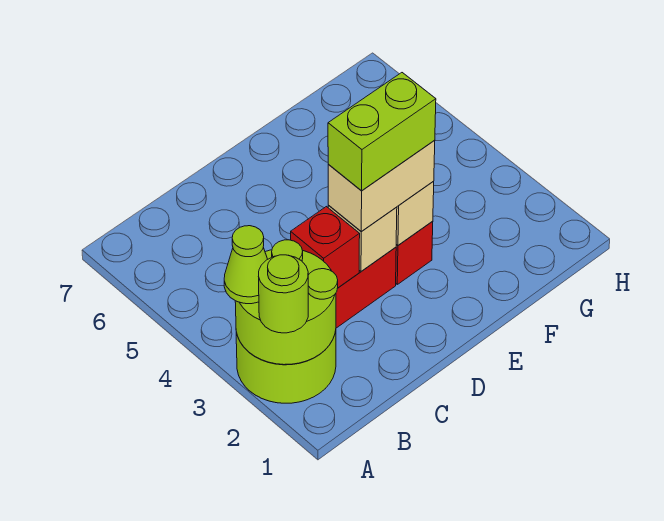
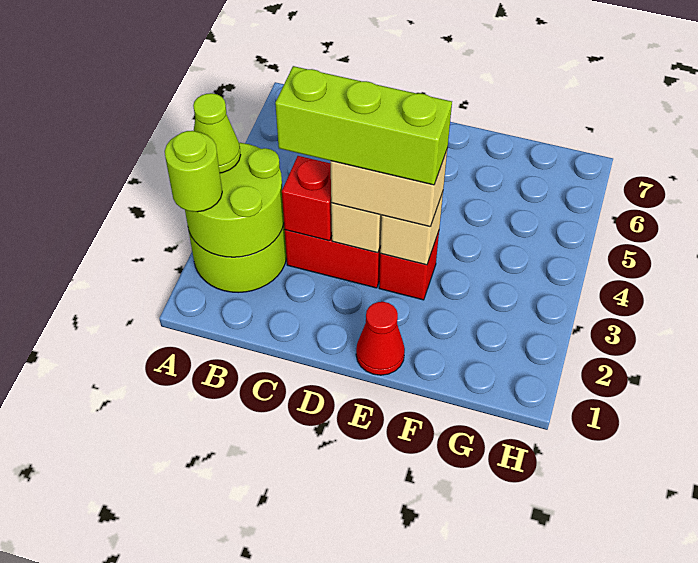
lime brick D3:E3 level 4 -> lime brick C3:E3 level 4
none -> red cone E1 level 1

